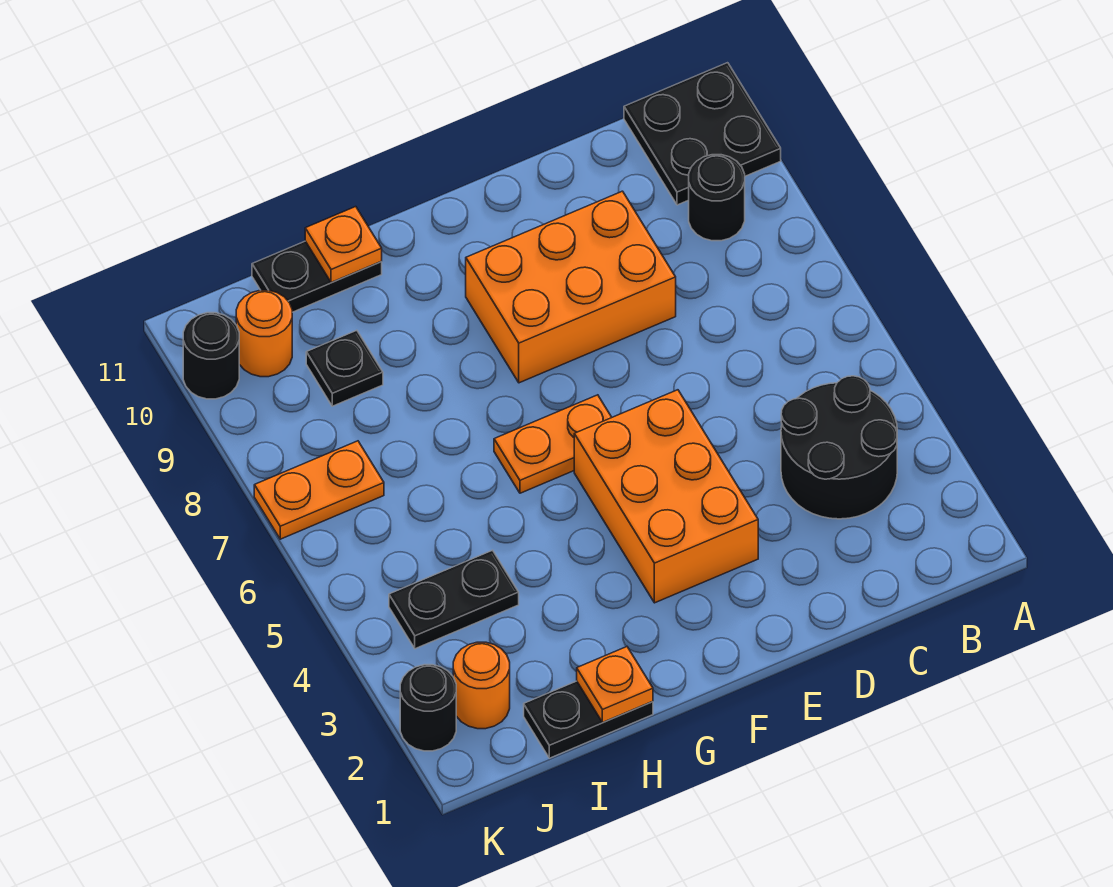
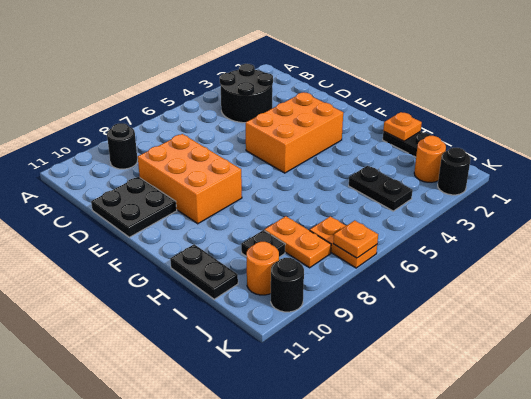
black plate A10:B11 level 1 -> black plate D10:E11 level 1
orange plate F6:G6 level 1 -> orange plate I8:J8 level 1
orange plate H11 level 2 -> orange plate K7 level 2

